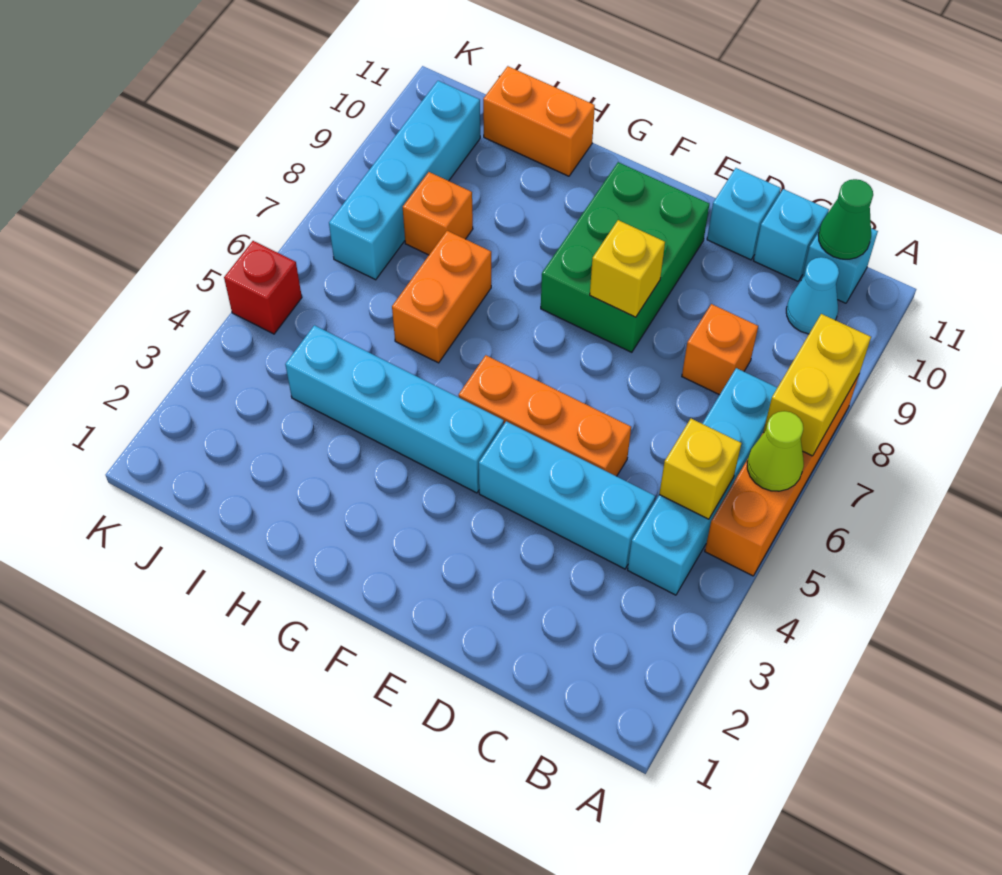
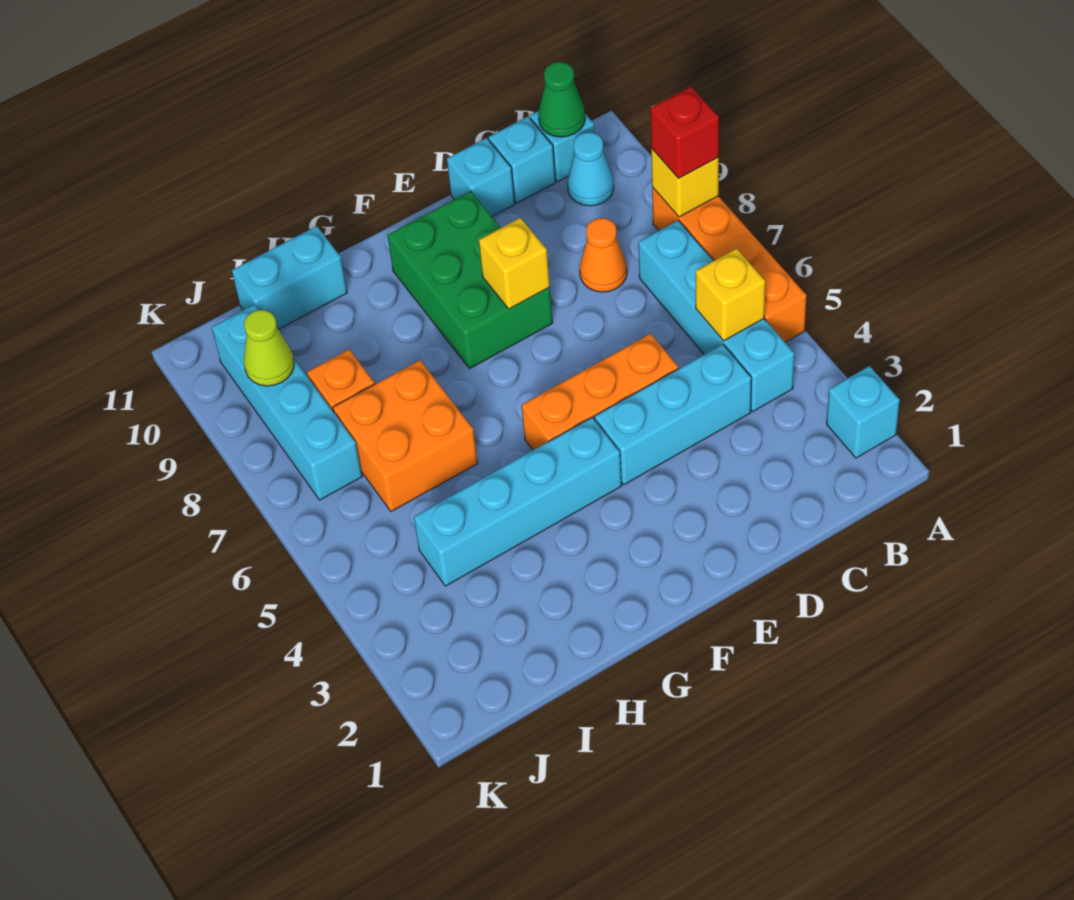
none -> cyan brick A2 level 1
lime cone A6 level 2 -> lime cone J9 level 2
yellow brick A7:A8 level 2 -> yellow brick A8 level 2
orange brick C8 level 1 -> orange cone C8 level 1
orange brick H6:H7 level 1 -> orange brick H6:I7 level 1
orange brick H11:I11 level 1 -> cyan brick H11:I11 level 1
red brick K5 level 1 -> red brick A8 level 3

